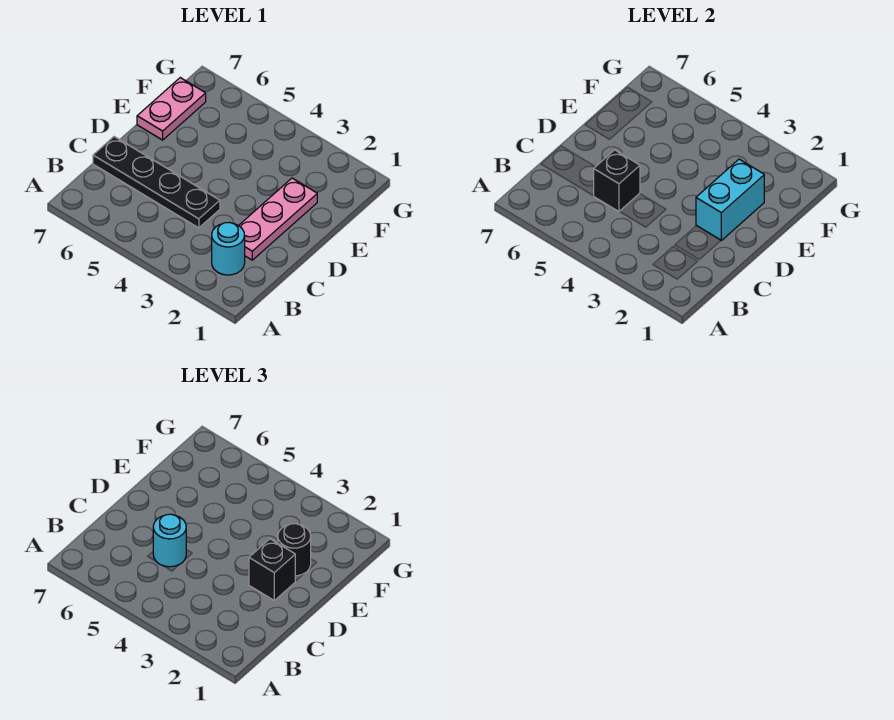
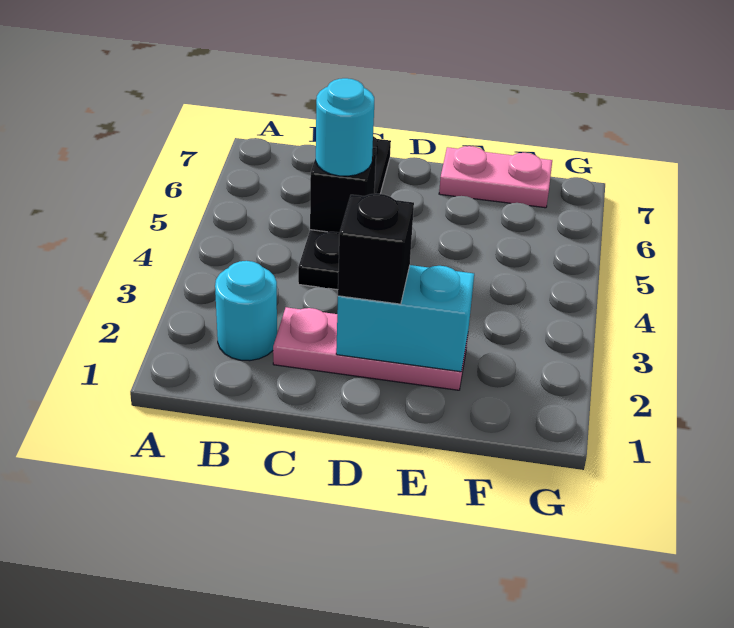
black round brick E2 level 3 -> none

